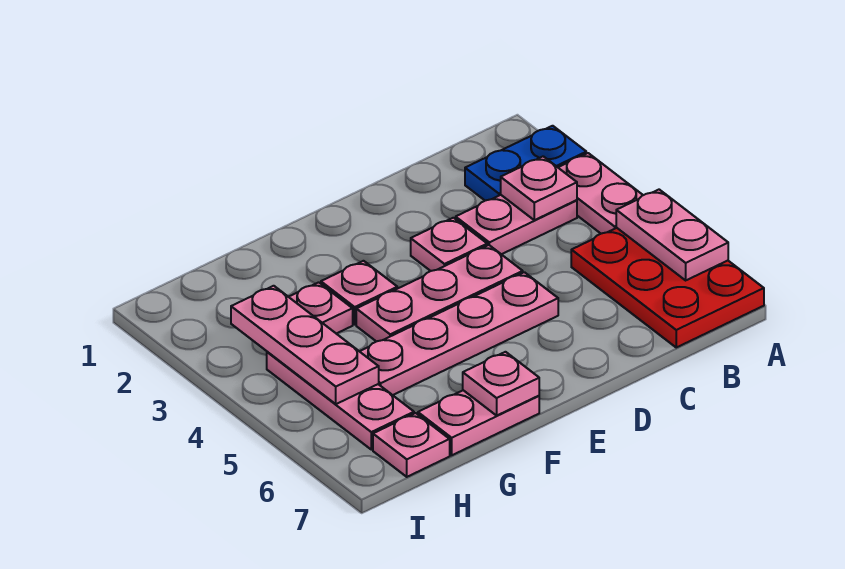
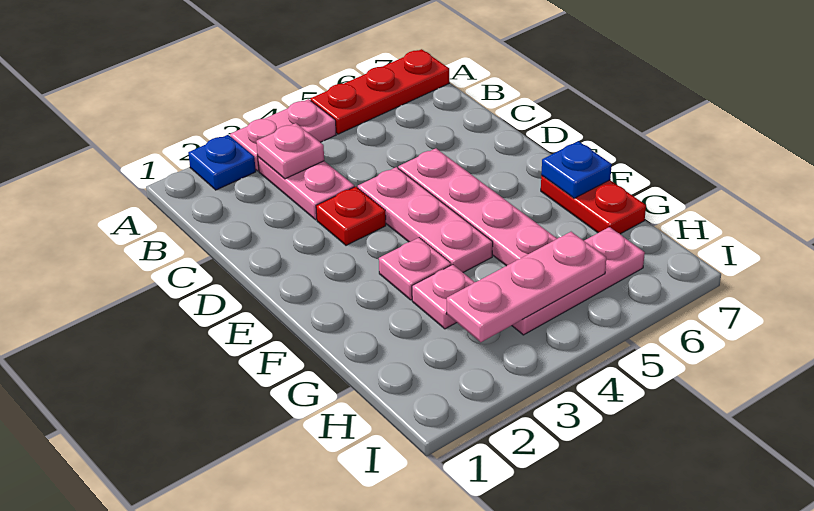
blue plate A2:B2 level 1 -> blue plate A2 level 1
red plate A5:B7 level 1 -> red plate A5:A7 level 1
pink plate A5:A6 level 2 -> none
pink plate D3 level 1 -> red plate D3 level 1
pink plate F7:G7 level 1 -> red plate F7:G7 level 1
pink plate F7 level 2 -> blue plate F7 level 2
pink plate H7 level 1 -> none

